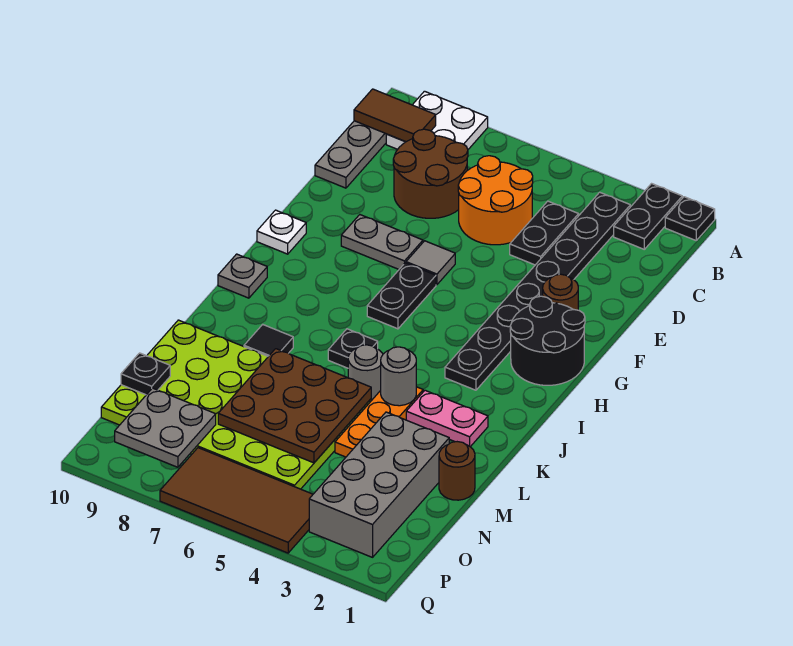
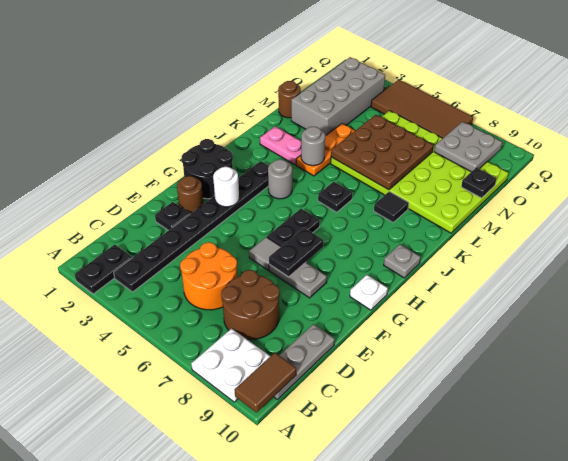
black plate A1 level 1 -> black plate E2 level 1
brown tile B9:B10 level 2 -> brown tile A10:B10 level 2
black plate C4:D4 level 1 -> black plate F7:G7 level 2
none -> white round brick G3 level 2
grey round brick K5 level 1 -> grey round brick I4 level 1

